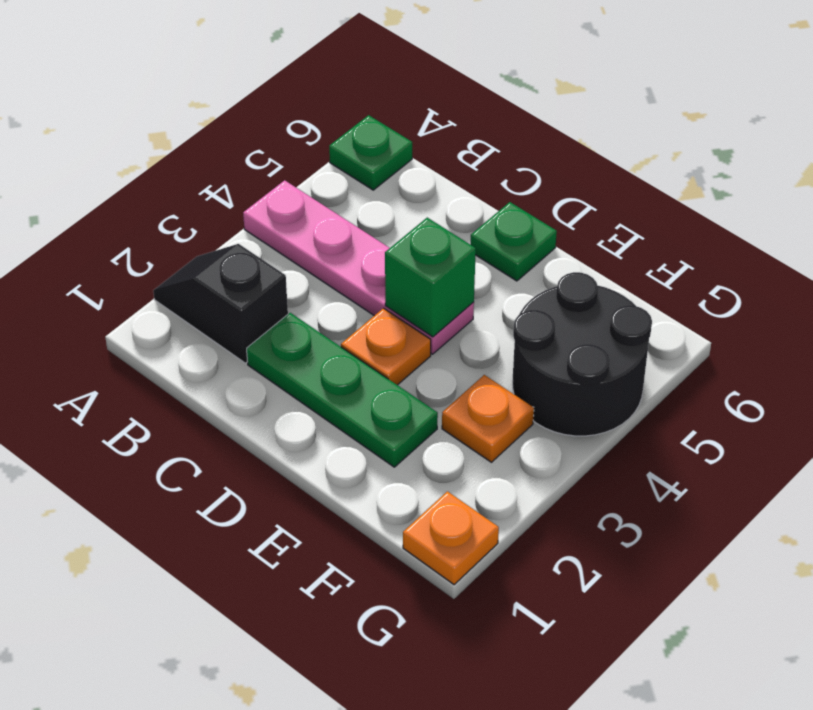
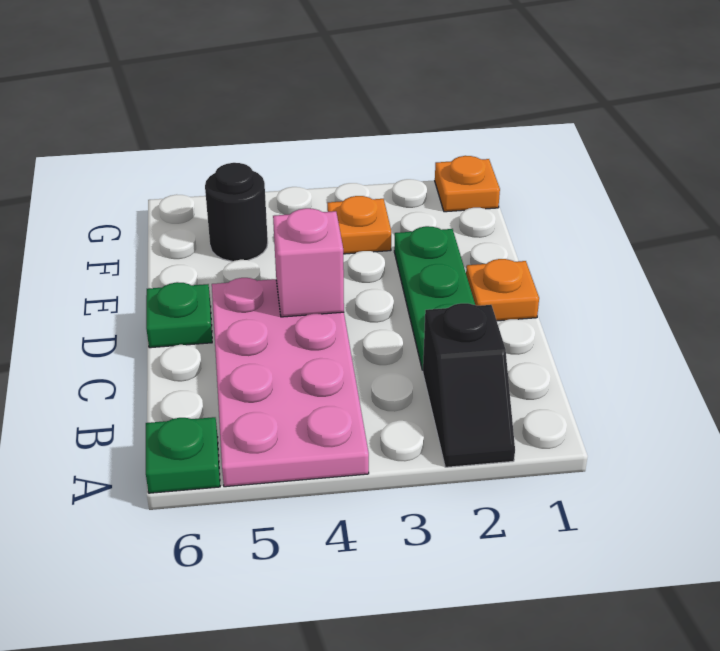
pink plate A4:D4 level 1 -> pink plate A4:D5 level 1
orange plate D3 level 1 -> orange plate D1 level 1
green brick D4 level 2 -> pink brick D4 level 2
black round brick F4:G5 level 1 -> black round brick F5 level 1

